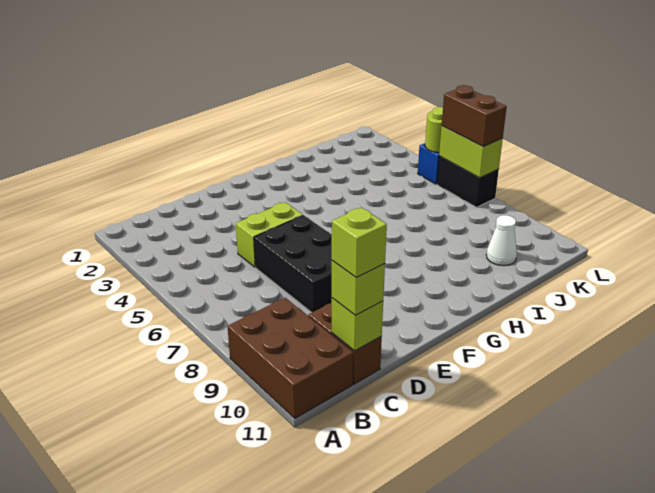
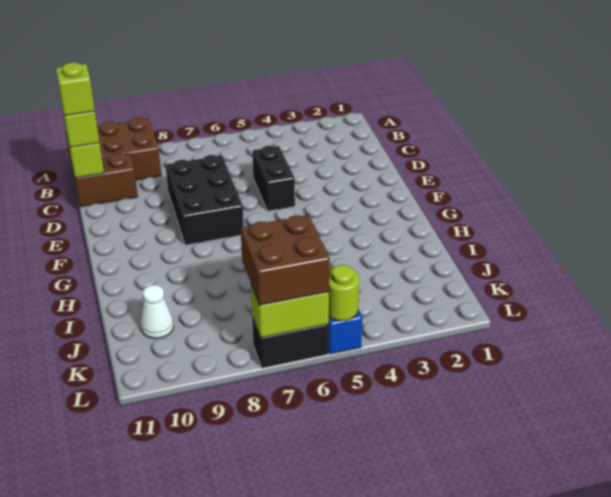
lime brick D5:E5 level 1 -> black brick D5:E5 level 1
black brick D6:E8 level 1 -> black brick D7:F8 level 1
brown brick L6:L7 level 3 -> brown brick K6:L7 level 3

